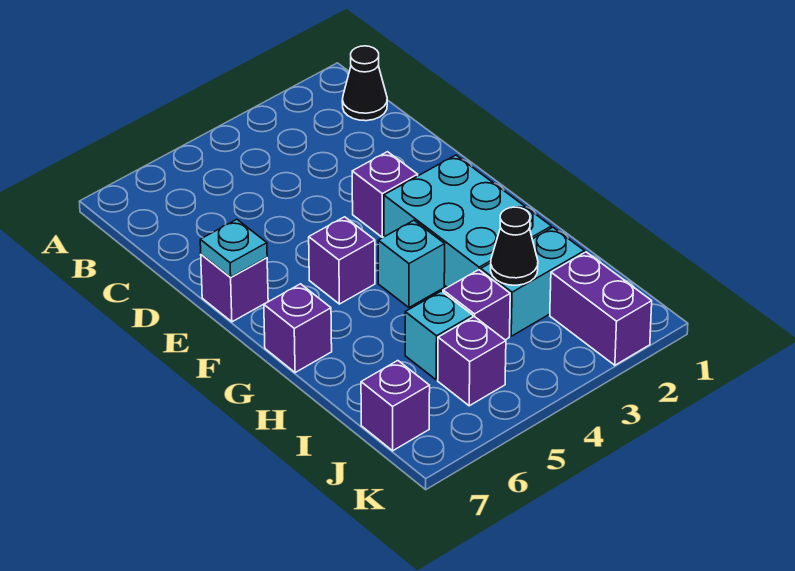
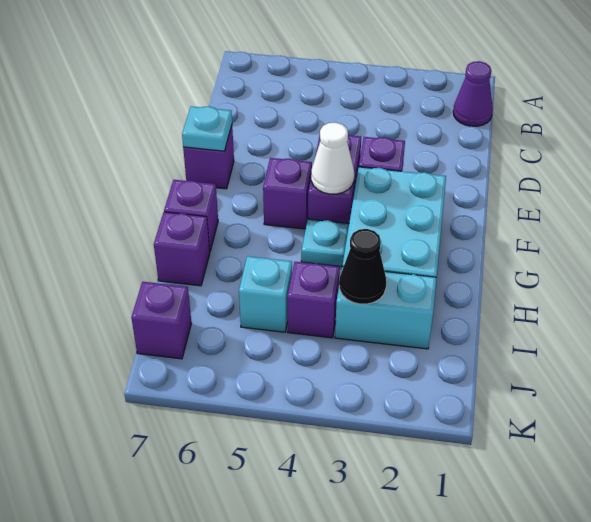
black cone B1 level 1 -> purple cone B1 level 1
none -> white cone F4 level 2
cyan brick G4 level 1 -> cyan plate G4 level 1
purple brick J2:K2 level 1 -> purple brick E4:F4 level 1
purple brick J5 level 1 -> purple brick H7 level 1

